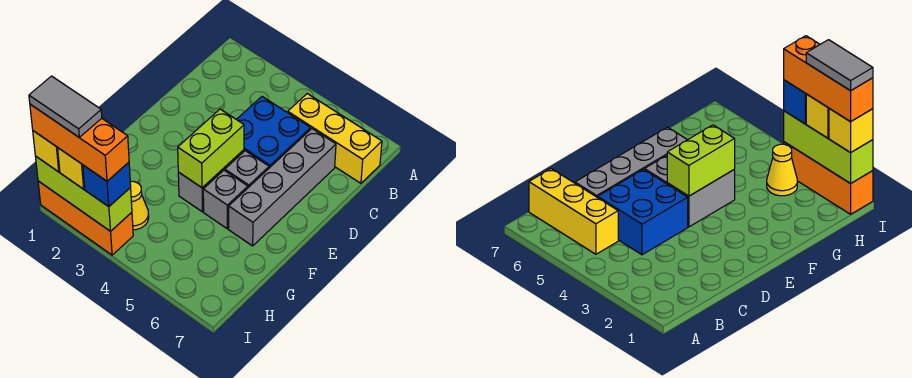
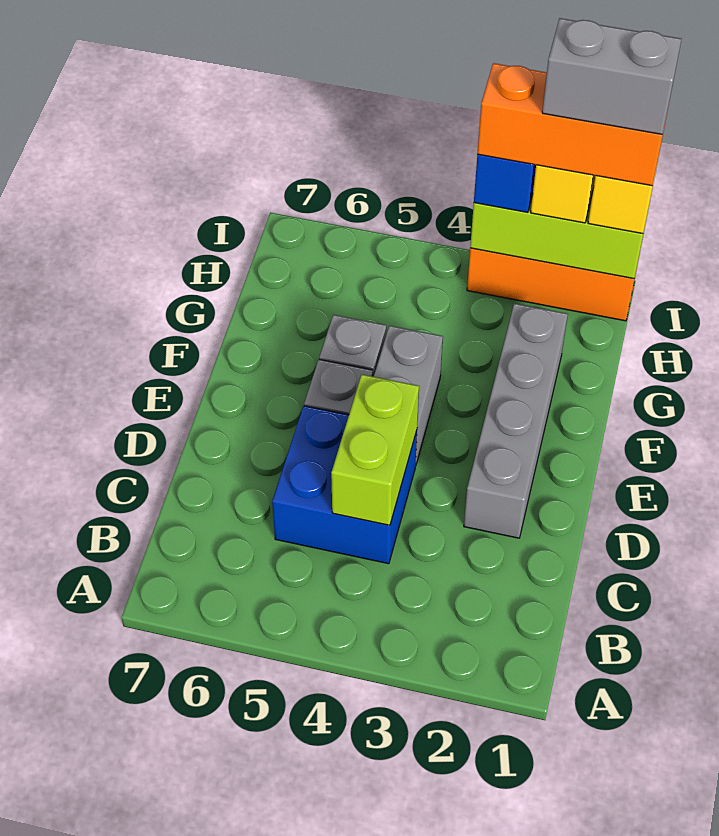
yellow brick B5:B7 level 1 -> none
grey brick C6:F6 level 1 -> grey brick D2:G2 level 1
lime brick E4:F4 level 2 -> lime brick C4:D4 level 2
yellow cone H3 level 1 -> none
grey tile I1:I2 level 5 -> grey brick I1:I2 level 5

